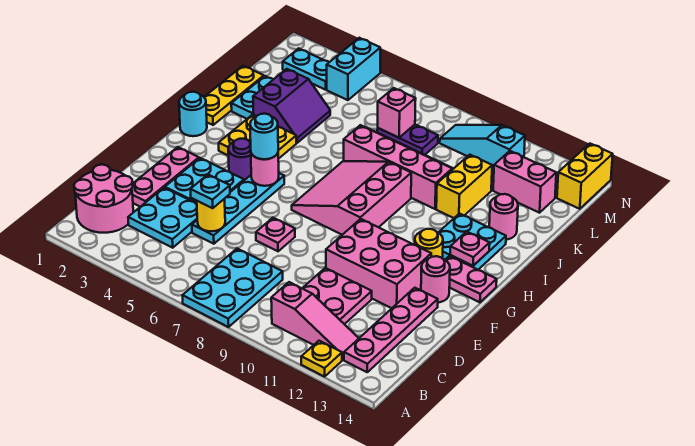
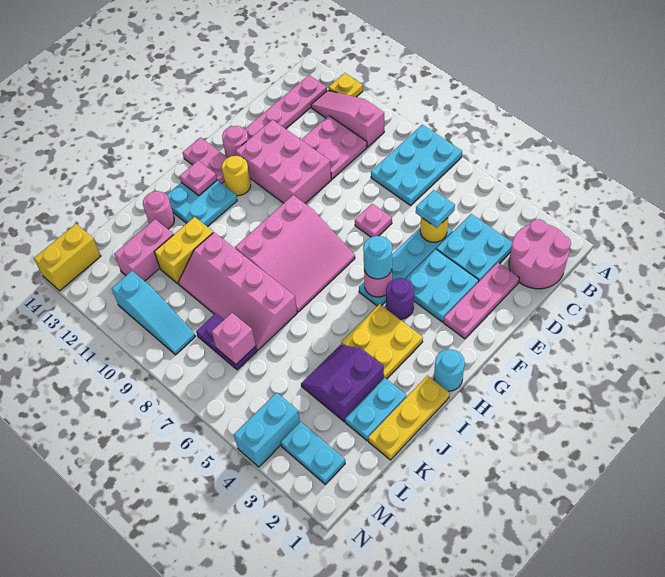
pink brick L12:L13 level 1 -> pink brick K12:L12 level 1

